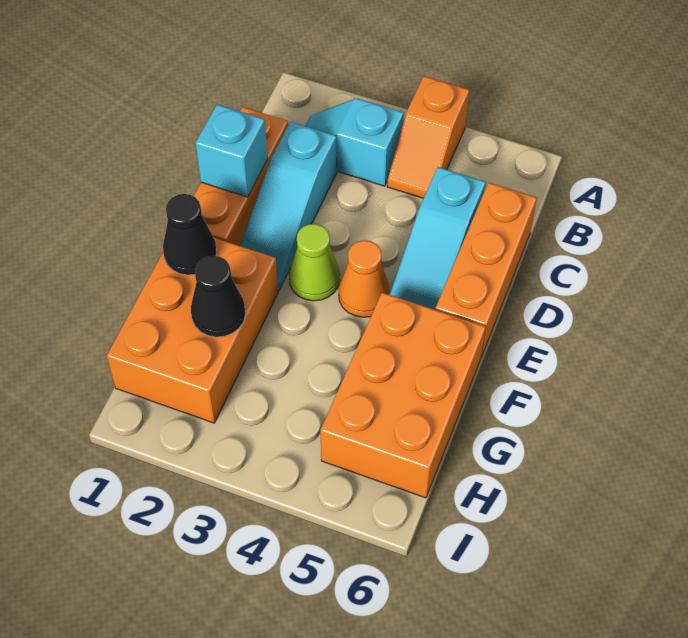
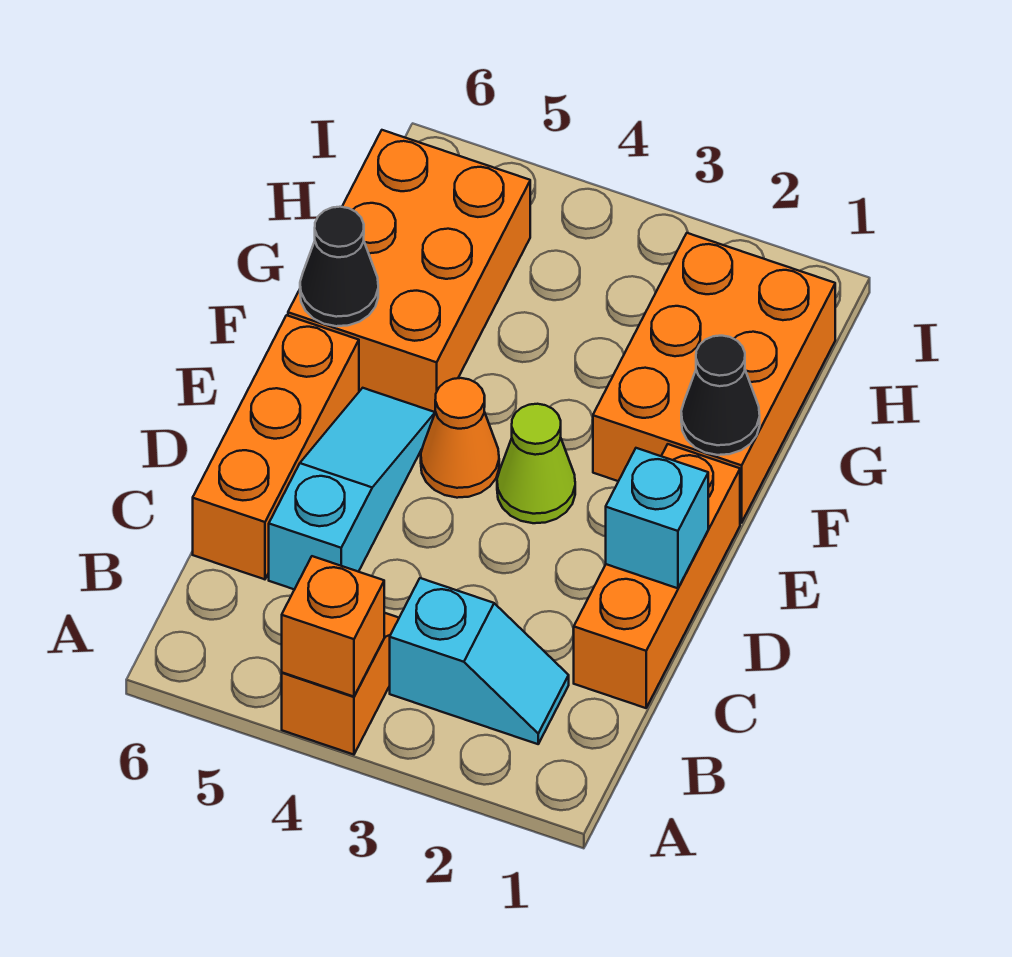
none -> orange brick A4 level 2
cyan slope C2:E2 level 1 top C -> none
black cone G2 level 2 -> black cone F6 level 2

